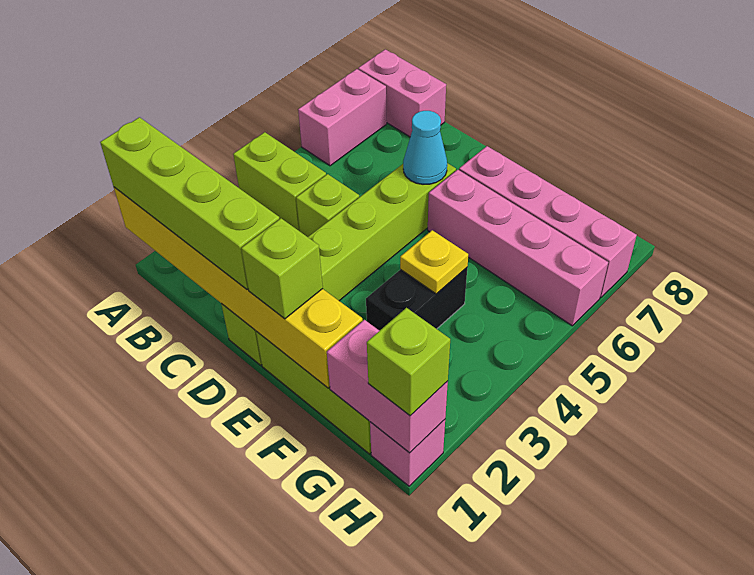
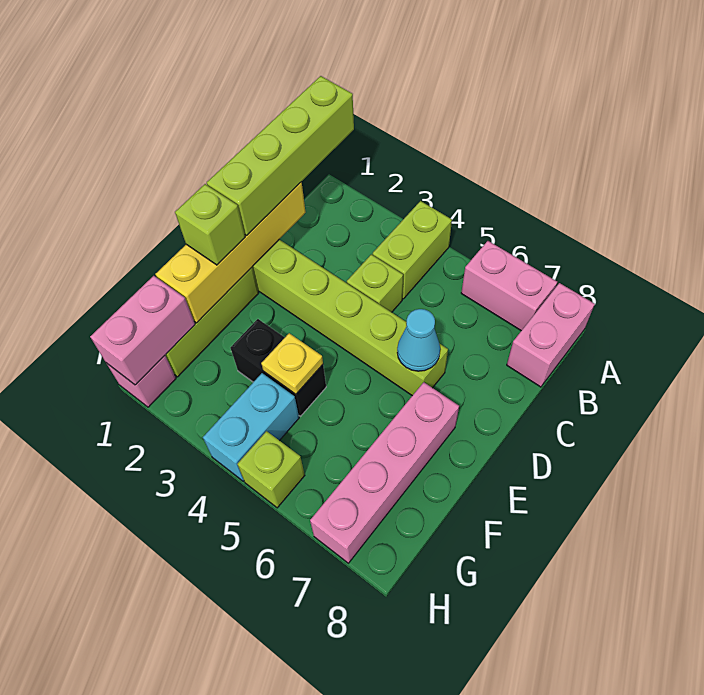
yellow brick A1:F1 level 2 -> yellow brick C1:F1 level 2
pink brick E6:H6 level 1 -> none
none -> cyan brick G4:H4 level 1
lime brick H1 level 3 -> lime brick H5 level 1

